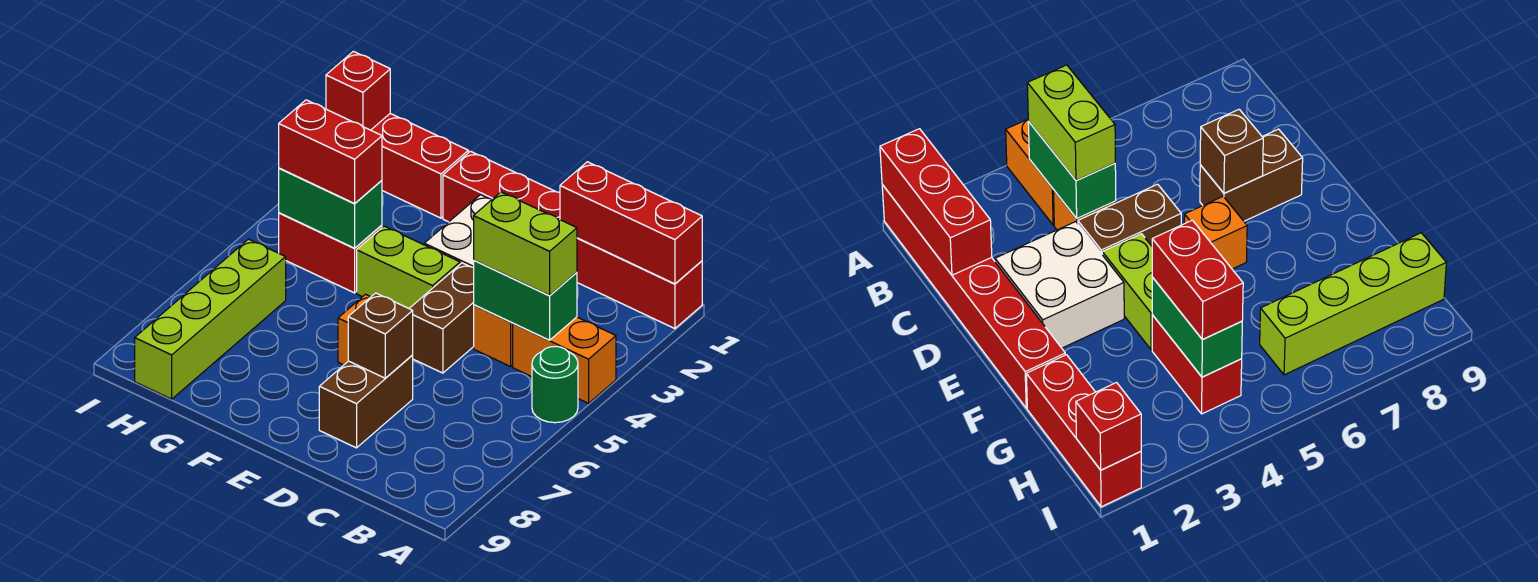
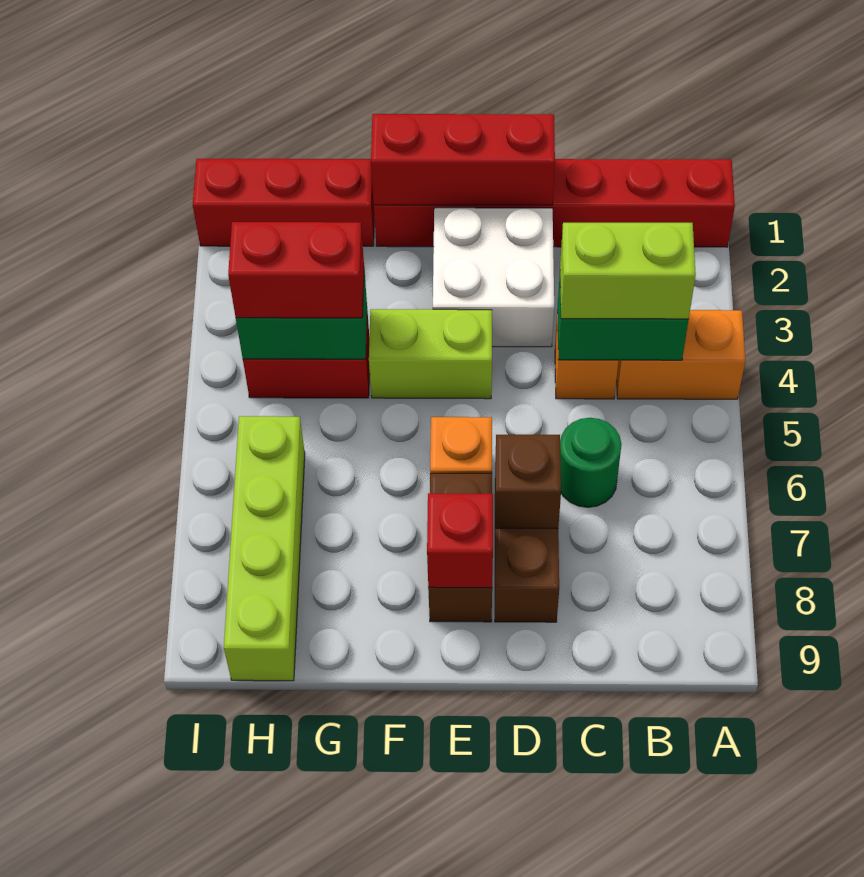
red brick A1:C1 level 2 -> red brick D1:F1 level 2
green round brick A5 level 1 -> green round brick C6 level 1
brown brick D4:D5 level 1 -> brown brick E7:E8 level 1
red brick I1 level 2 -> red brick E8 level 2

